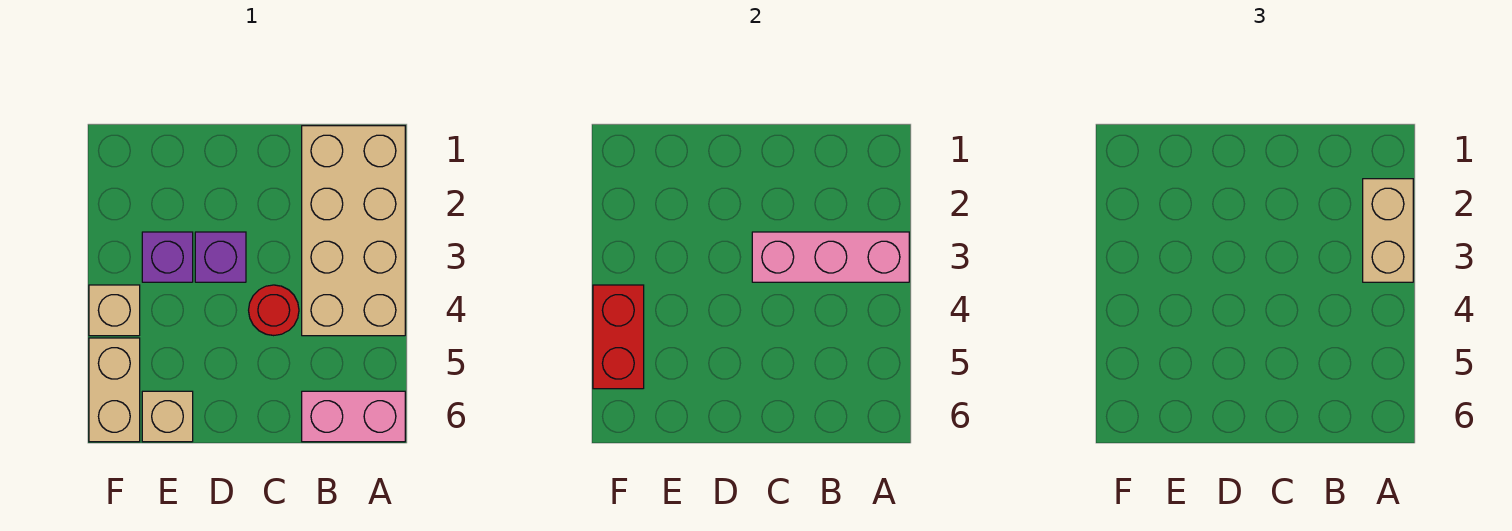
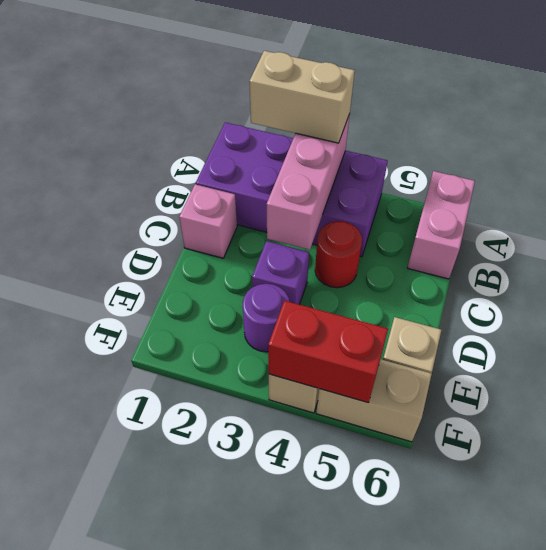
tan brick A1:B4 level 1 -> purple brick A1:B4 level 1
none -> pink brick C1 level 1
purple brick E3 level 1 -> purple round brick E3 level 1

